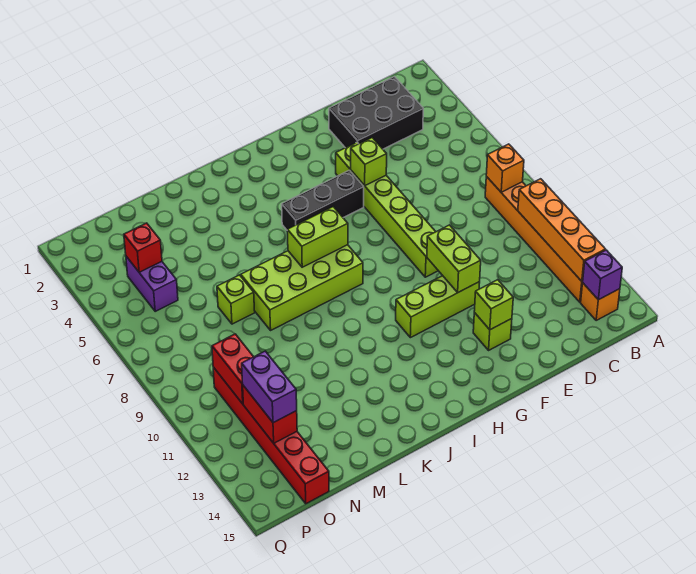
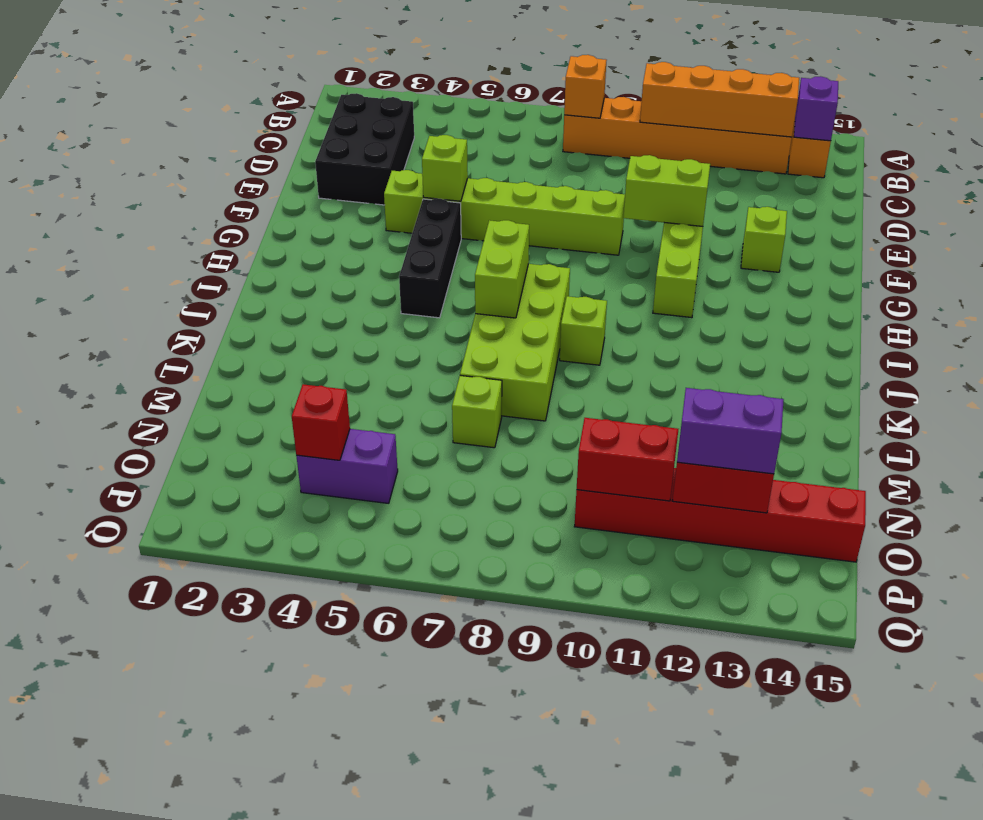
lime brick F13 level 2 -> lime brick J9 level 1

